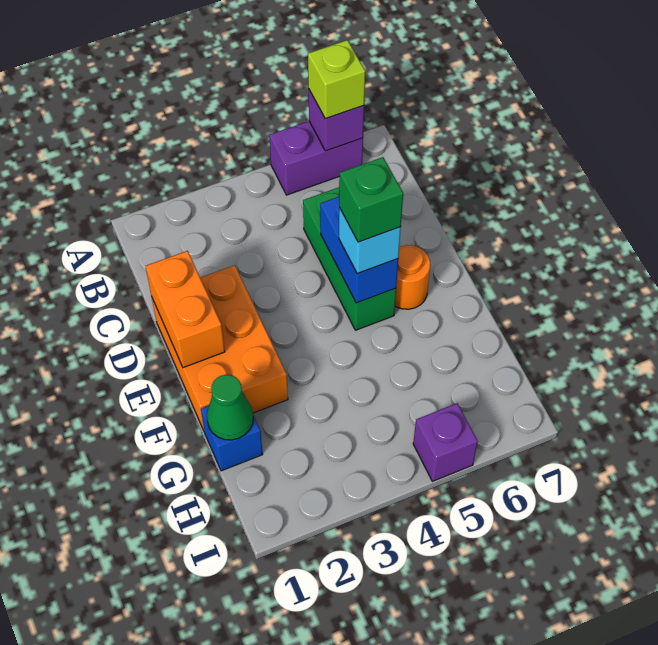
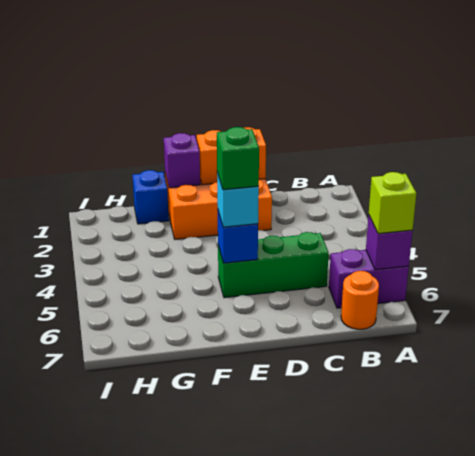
purple brick A5:A6 level 1 -> purple brick A6:B6 level 1
blue brick D5:E5 level 2 -> blue brick E5 level 2
orange round brick E6 level 1 -> orange round brick B7 level 1
green cone G1 level 2 -> none
purple brick I5 level 1 -> purple brick F1 level 2

